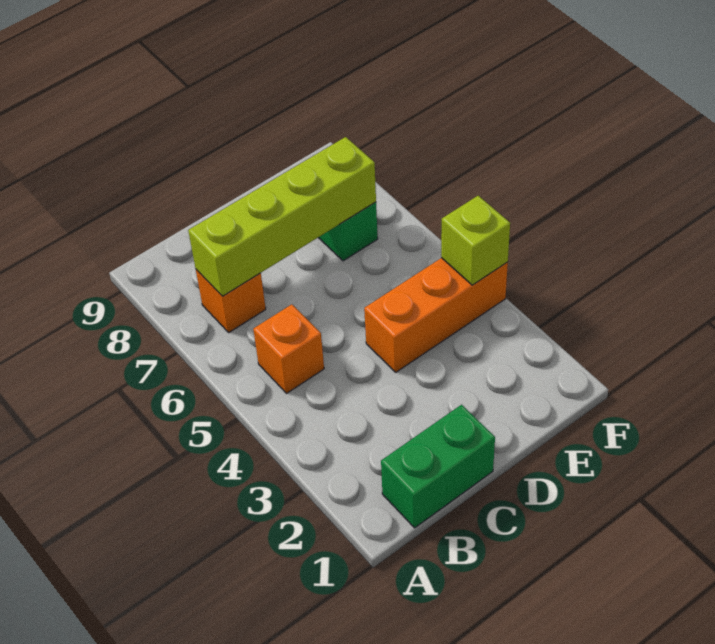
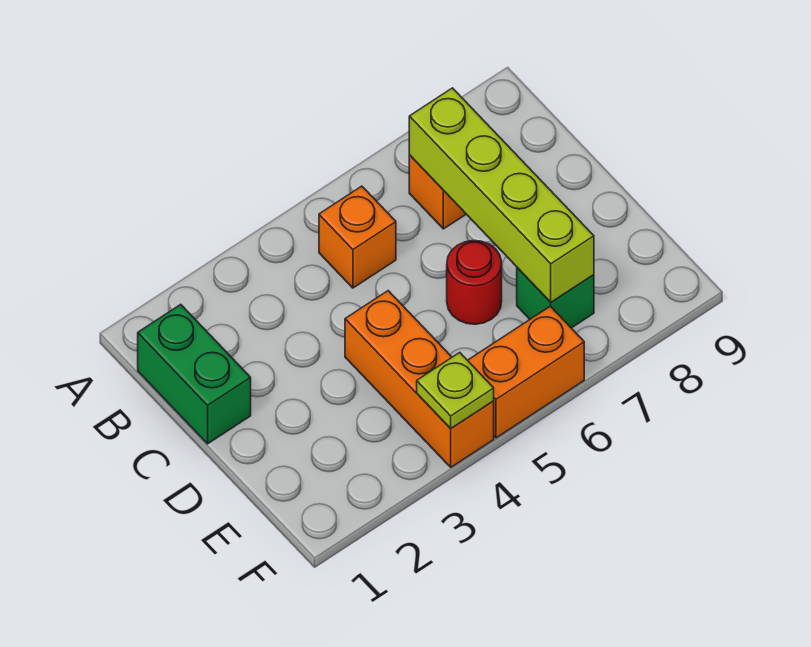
none -> red round brick D6 level 1
lime brick F4 level 2 -> lime plate F4 level 2
none -> orange brick F5:F6 level 1

